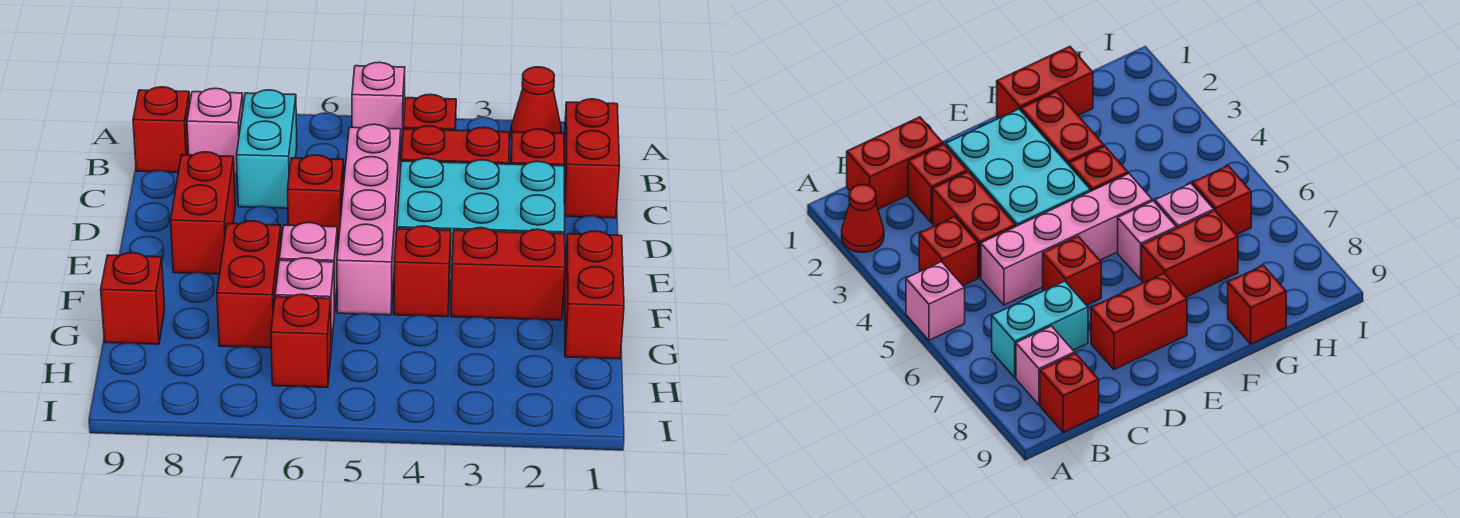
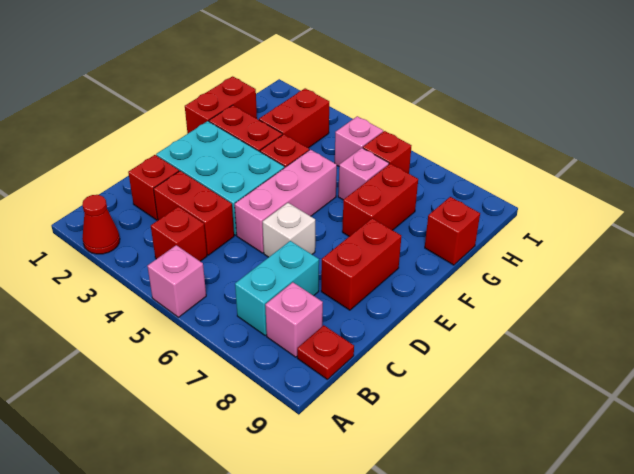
red brick B1:C1 level 1 -> red brick G3:H3 level 1
red brick B9 level 1 -> red plate B9 level 1
pink brick C5:F5 level 1 -> pink brick D5:F5 level 1
red brick D6 level 1 -> white brick D6 level 1
pink brick F6 level 1 -> pink brick H5 level 1

